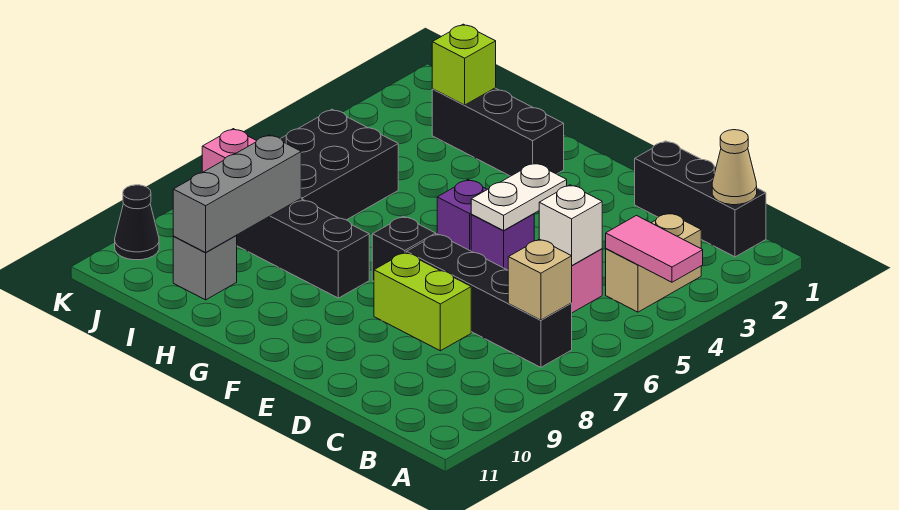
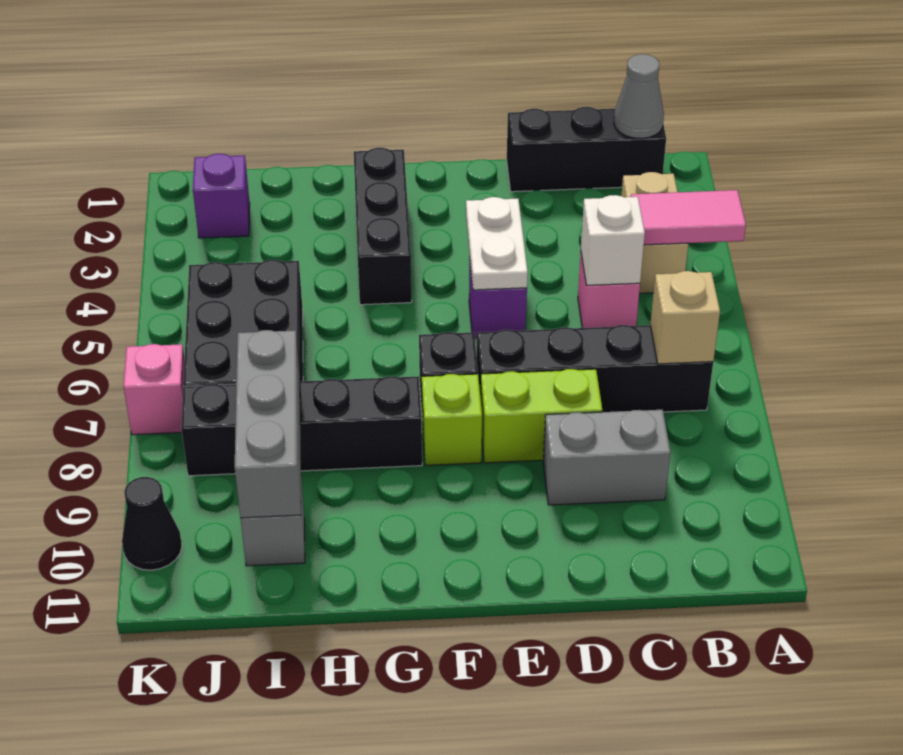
tan cone B1 level 2 -> grey cone B1 level 2
none -> grey brick C9:D9 level 1
purple brick F5 level 1 -> purple brick J2 level 1
black brick G2:I2 level 1 -> black brick G2:G4 level 1
lime brick I2 level 2 -> lime brick F8 level 1

